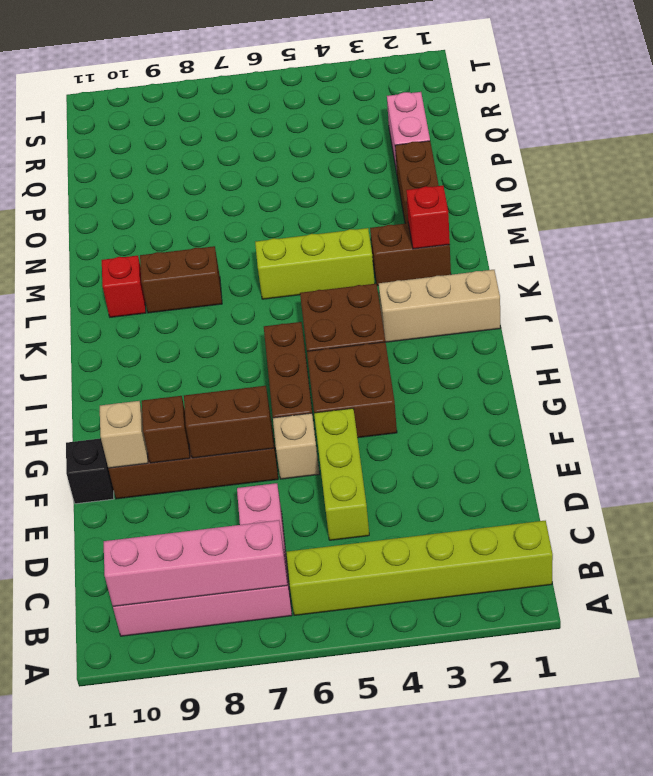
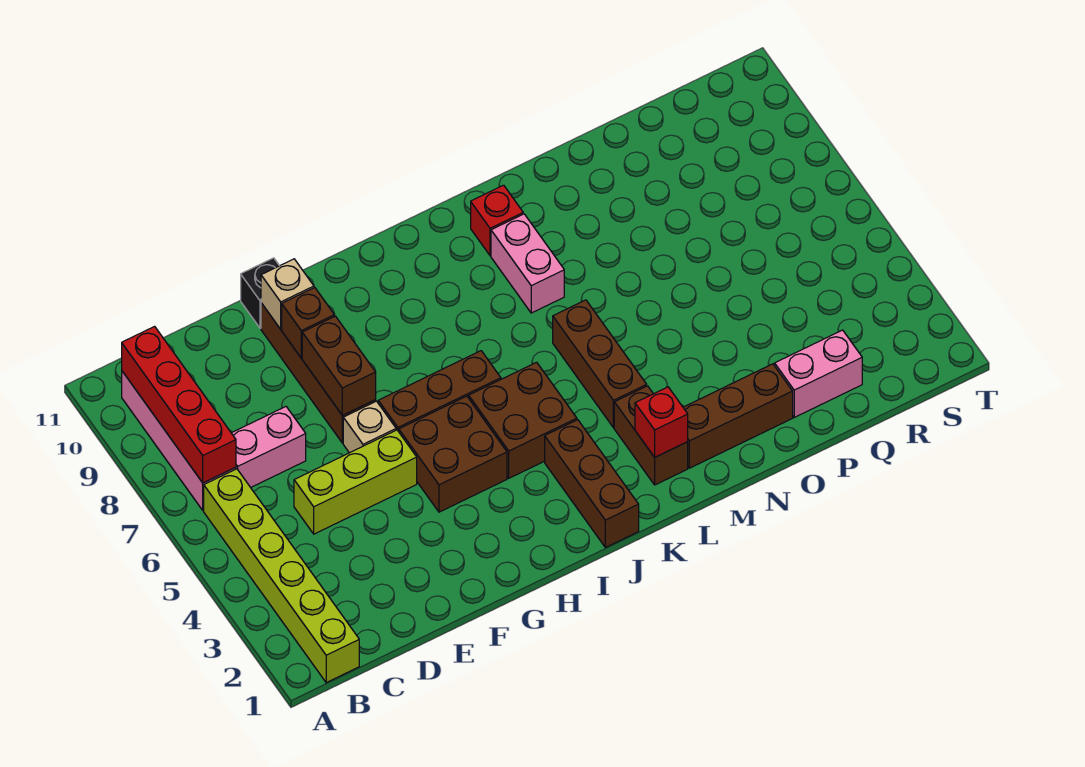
pink brick B7:B10 level 2 -> red brick B7:B10 level 2
tan brick J1:J3 level 1 -> brown brick J1:J3 level 1
lime brick L4:L6 level 1 -> brown brick L4:L6 level 1
brown brick L8:L9 level 1 -> pink brick L8:L9 level 1

